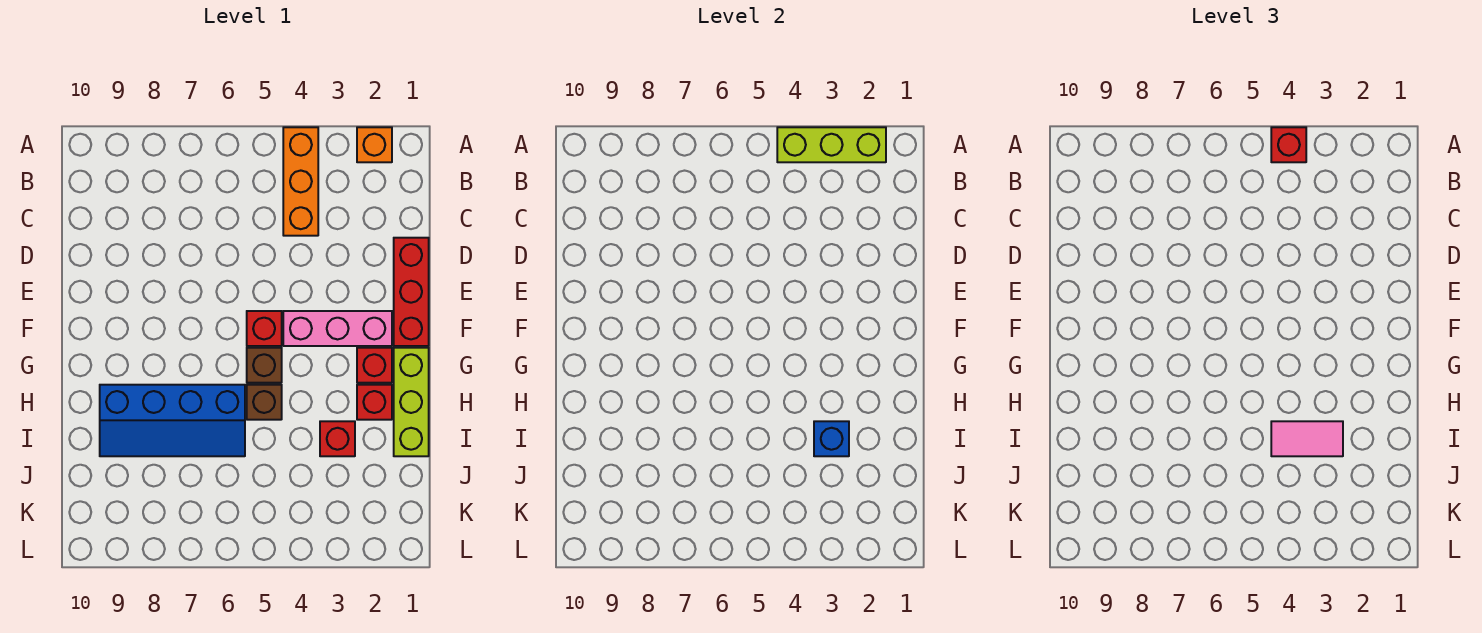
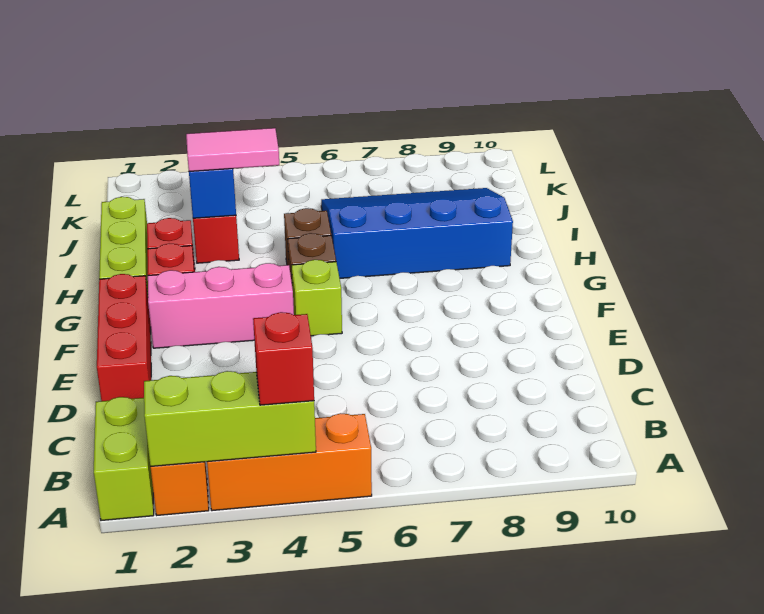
none -> lime brick A1:B1 level 1
orange brick A4:C4 level 1 -> orange brick A3:A5 level 1
red brick F5 level 1 -> lime brick F5 level 1
blue slope H6:I9 level 1 top H -> blue slope H6:J9 level 1 top H

